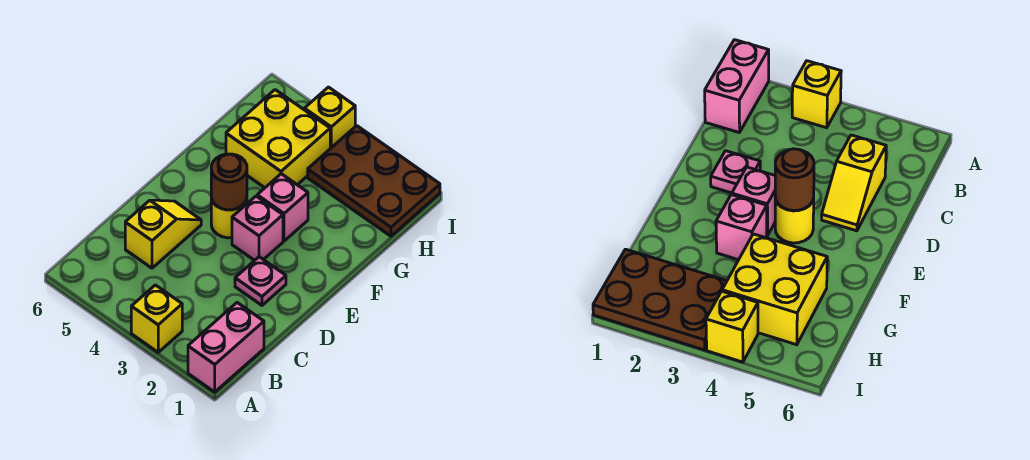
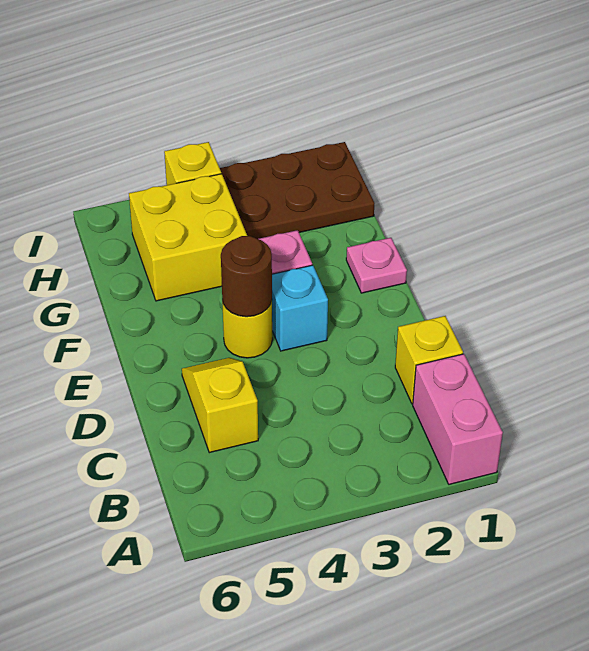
yellow brick A3 level 1 -> yellow brick C1 level 1
pink plate D2 level 1 -> pink plate F1 level 1
pink brick E3 level 1 -> cyan brick E3 level 1

